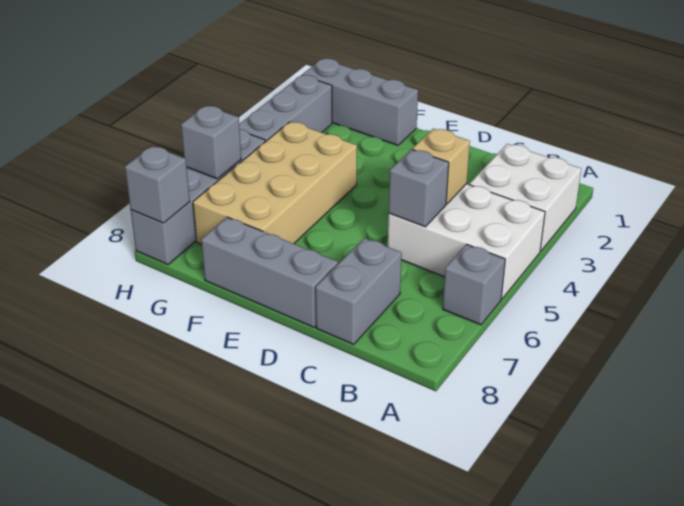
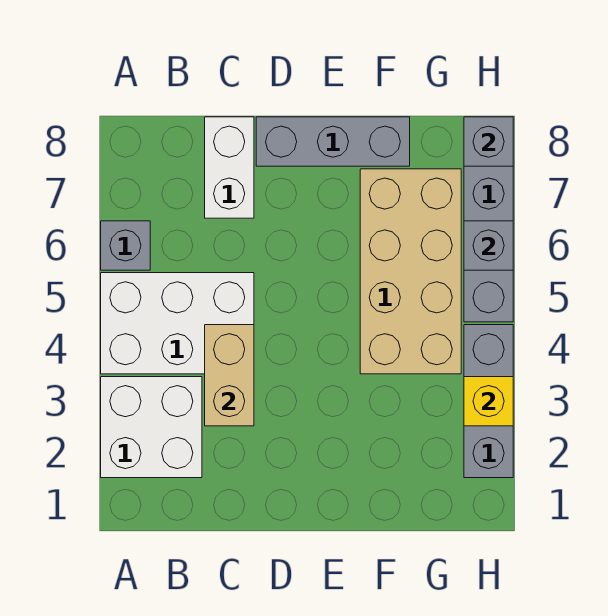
tan brick C4 level 2 -> tan brick C3:C4 level 2
grey brick C5 level 2 -> none
grey brick C7:C8 level 1 -> white brick C7:C8 level 1
grey brick F1:H1 level 1 -> none
none -> yellow brick H3 level 2

